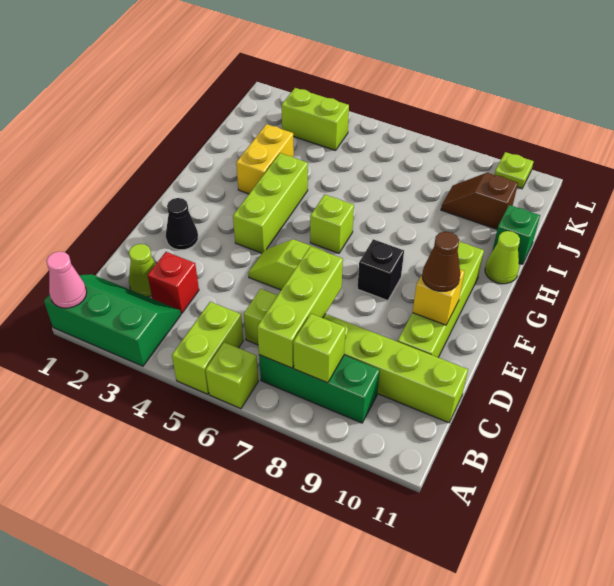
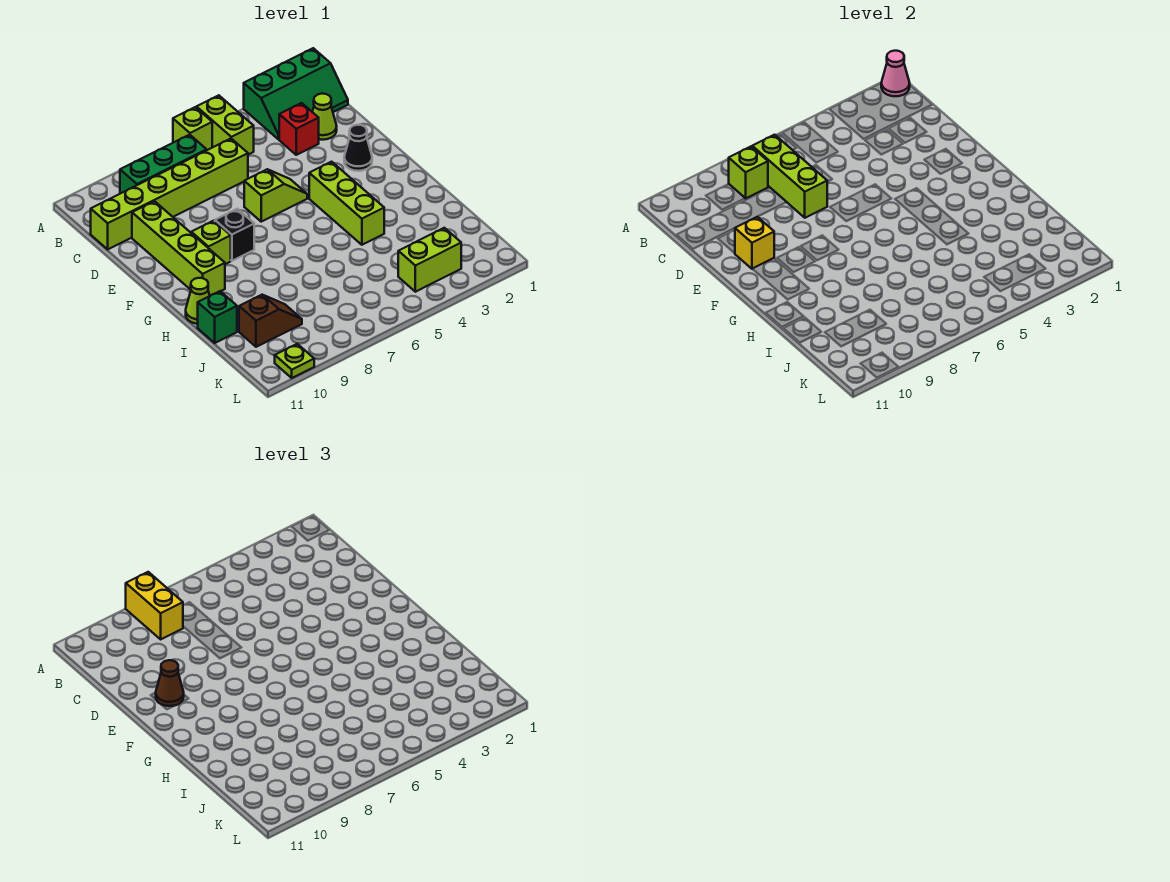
lime brick G6 level 1 -> lime brick F9 level 1
yellow brick H3:I3 level 1 -> yellow brick A8:B8 level 3

